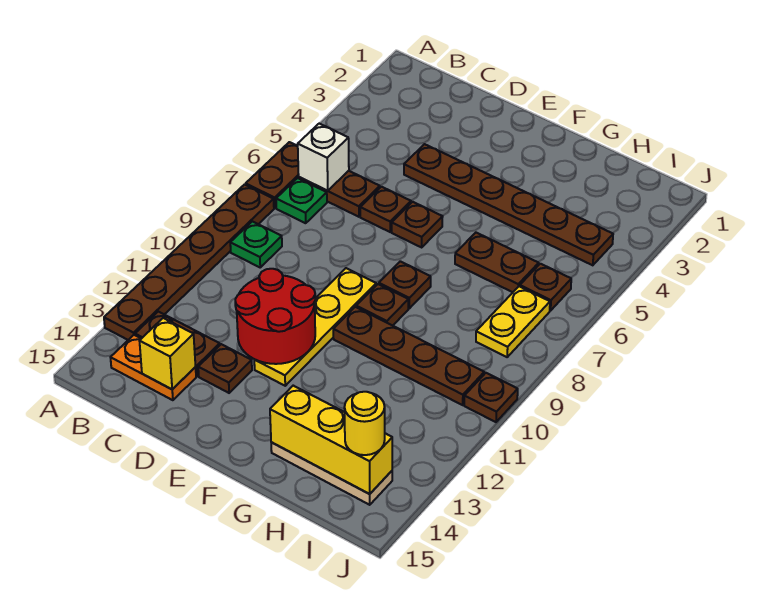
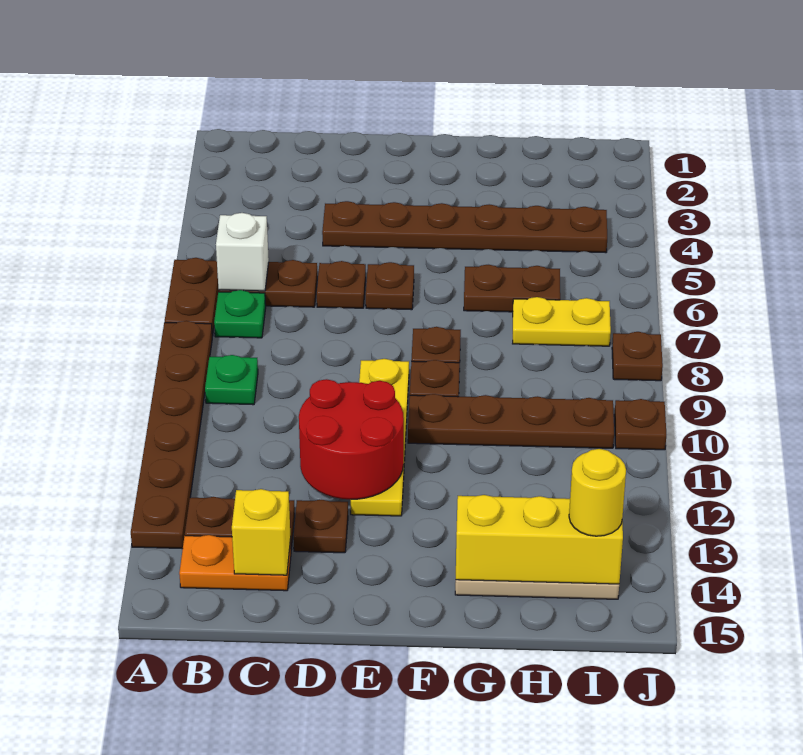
brown plate I6 level 1 -> brown plate J8 level 1
yellow plate I7:I8 level 1 -> yellow plate H7:I7 level 1

